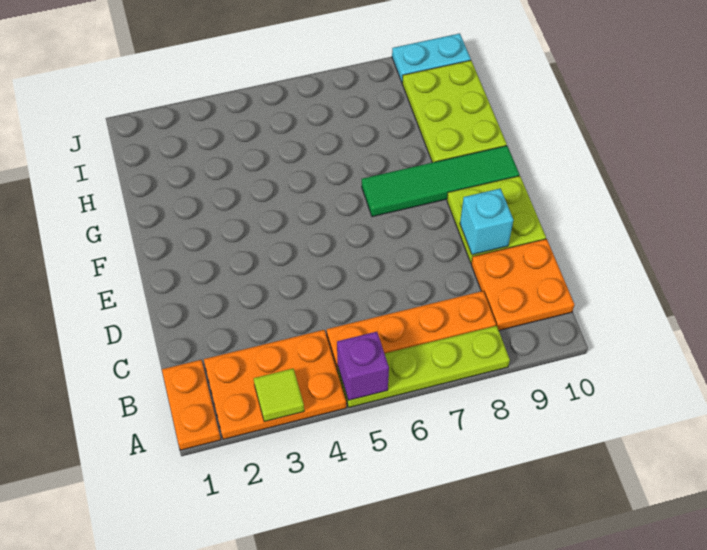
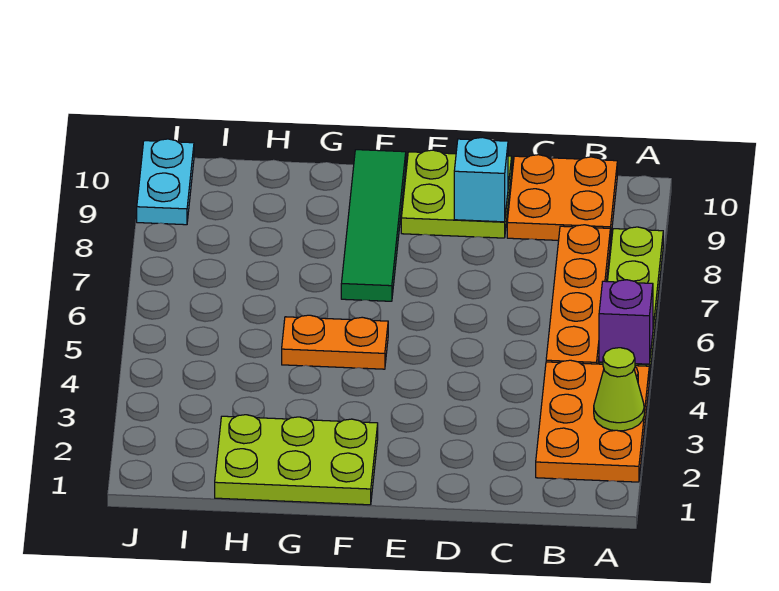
orange plate A1:B1 level 1 -> orange plate F5:G5 level 1
lime tile A3 level 2 -> lime cone A3 level 2
lime plate G9:I10 level 1 -> lime plate F1:H2 level 1

